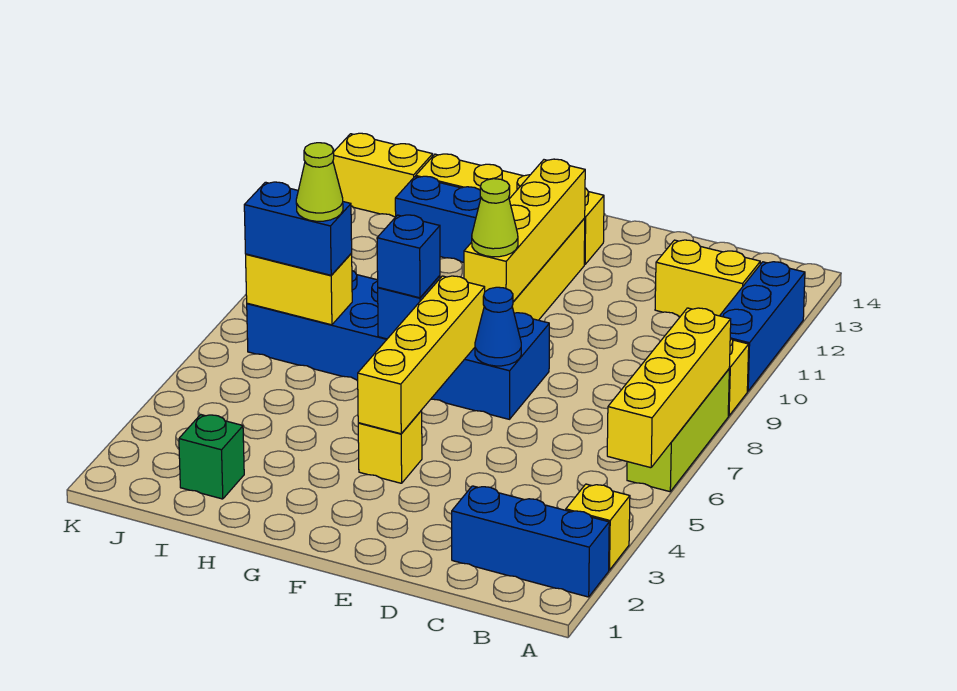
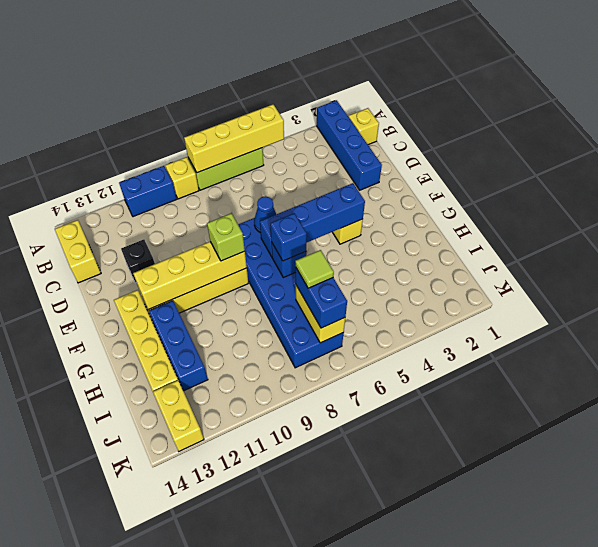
blue brick A2:C2 level 1 -> blue brick A2:D2 level 1
yellow brick A3 level 1 -> yellow brick B1 level 1
blue brick A10:A12 level 1 -> blue brick A10:A11 level 1
yellow brick B12:C12 level 1 -> yellow brick B14:C14 level 1
none -> black brick D12 level 1
yellow brick F4:F7 level 2 -> blue brick F4:F7 level 2
lime cone F9 level 3 -> lime brick F9 level 3
green brick I2 level 1 -> none
lime cone I7 level 4 -> lime tile I7 level 4

